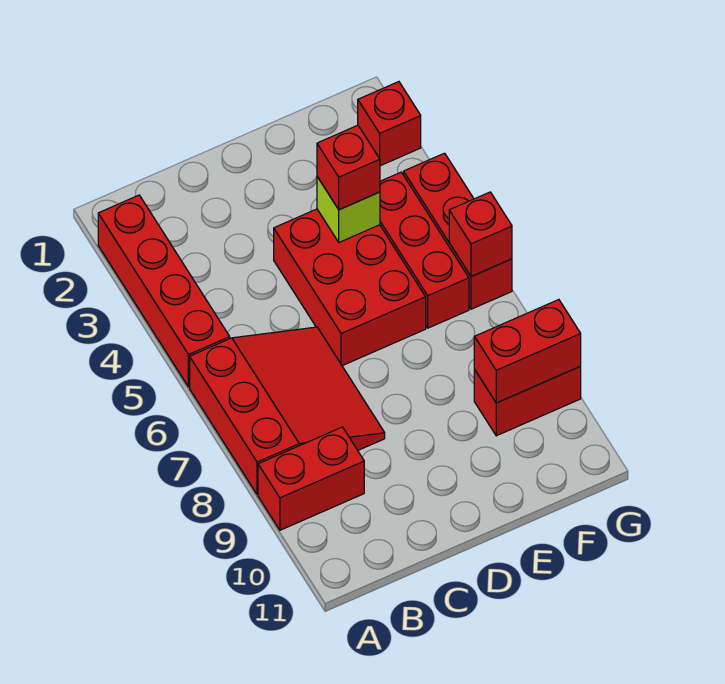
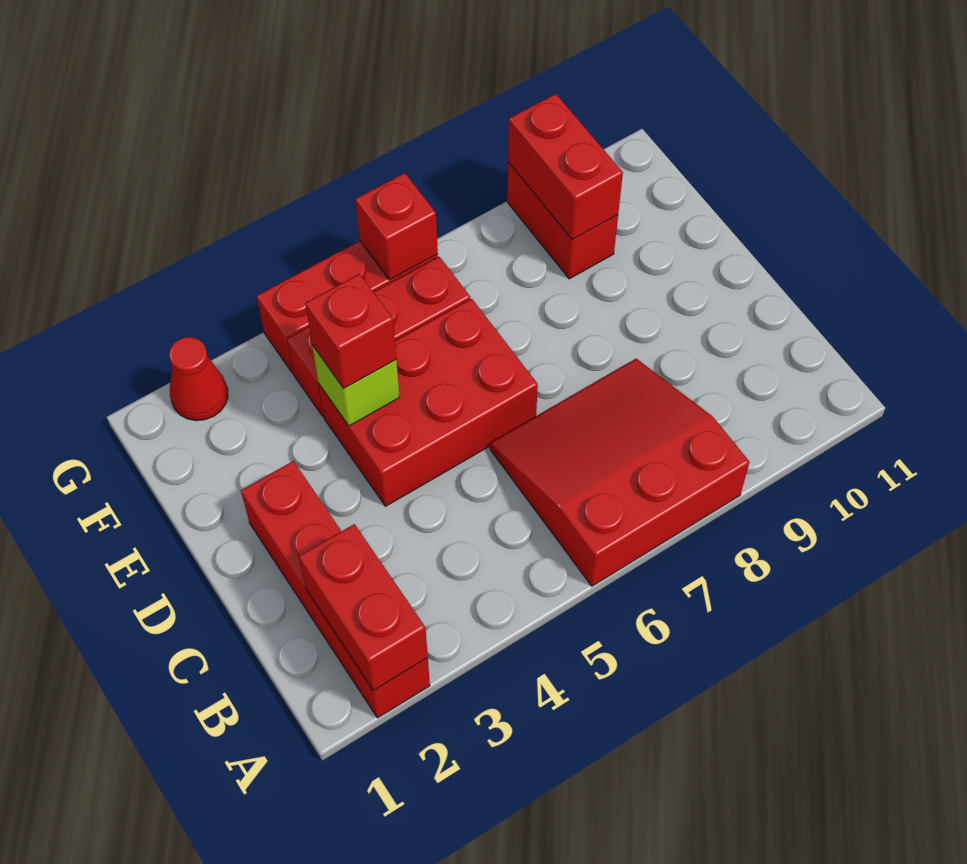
red brick A2:A5 level 1 -> red brick A2:D2 level 1
red brick A9:B9 level 1 -> red brick A2:B2 level 2
red brick G2 level 1 -> red cone G2 level 1

